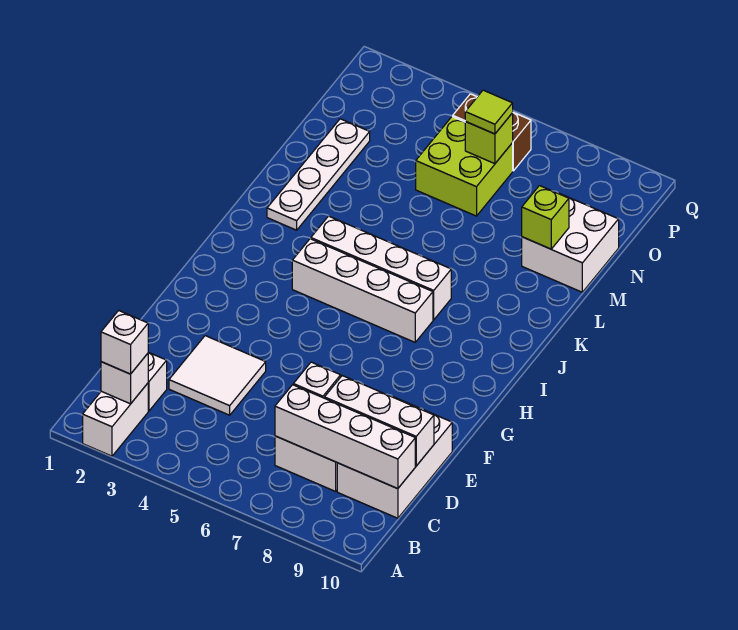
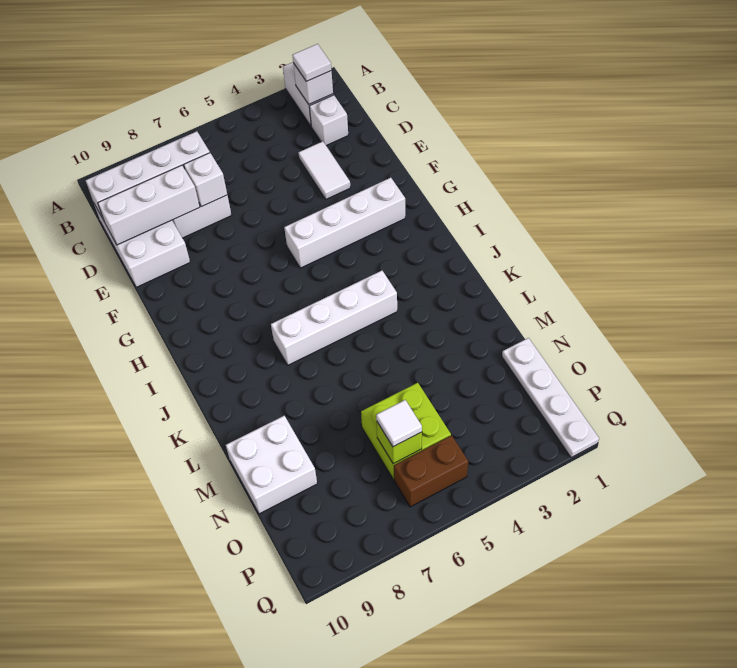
white brick B2 level 3 -> white tile B2 level 3
white tile D3:E4 level 1 -> white tile D3:E3 level 1
white brick I4:I7 level 1 -> white brick G2:G5 level 1
white plate K2:N2 level 1 -> white plate N1:Q1 level 1
lime brick M9 level 2 -> none
lime tile O6 level 3 -> white tile O6 level 3

